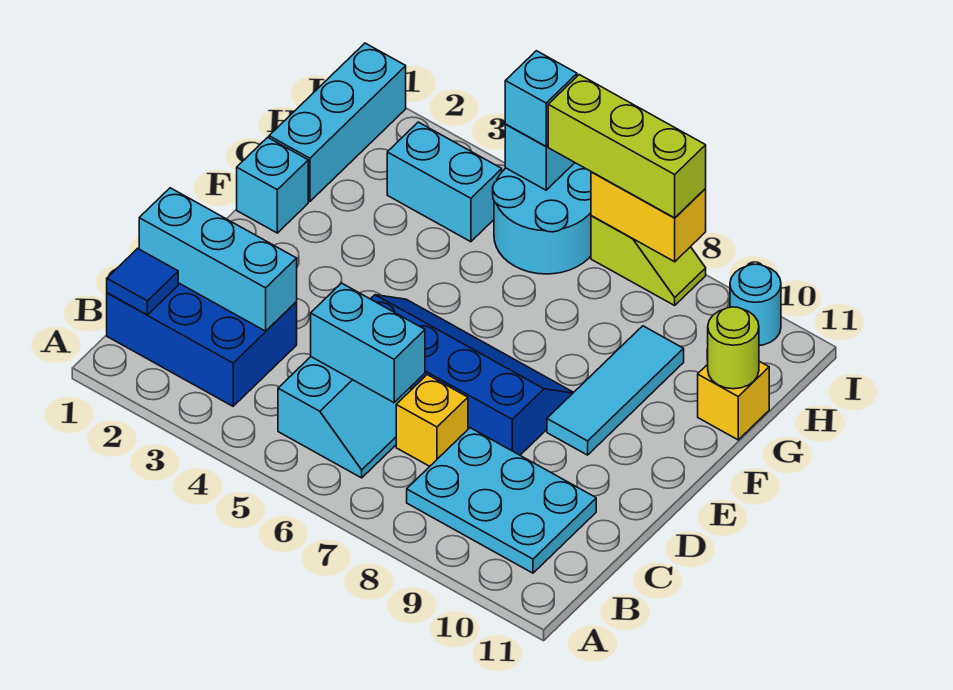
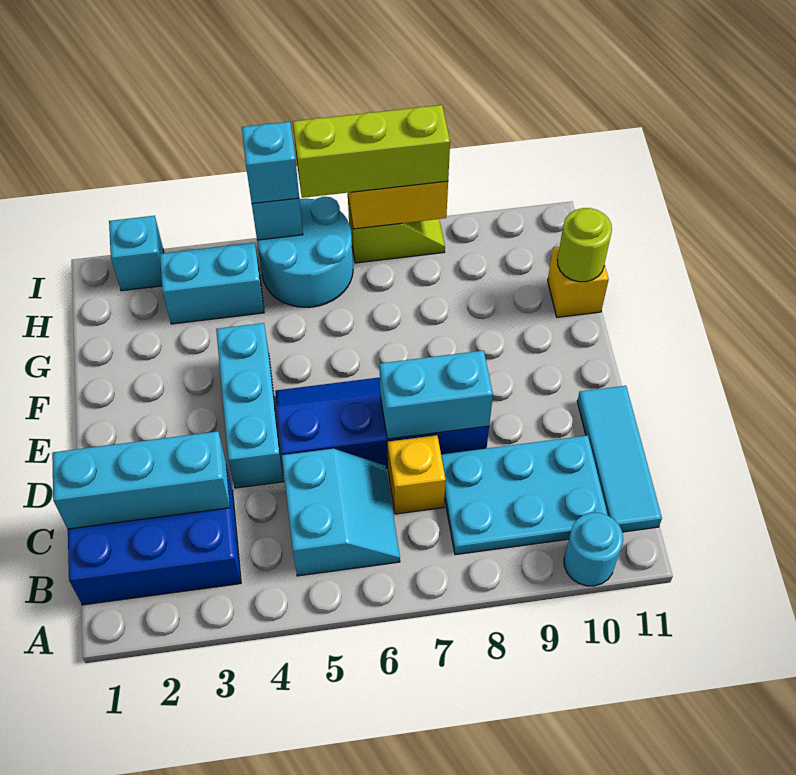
blue tile B1 level 2 -> none
cyan brick C5:C6 level 2 -> cyan brick D7:D8 level 2
cyan tile E9:G9 level 1 -> cyan tile B11:D11 level 1
cyan brick F1 level 1 -> cyan brick I2 level 1
cyan brick G1:I1 level 1 -> cyan brick D4:F4 level 1
cyan round brick I10 level 1 -> cyan round brick A10 level 1

